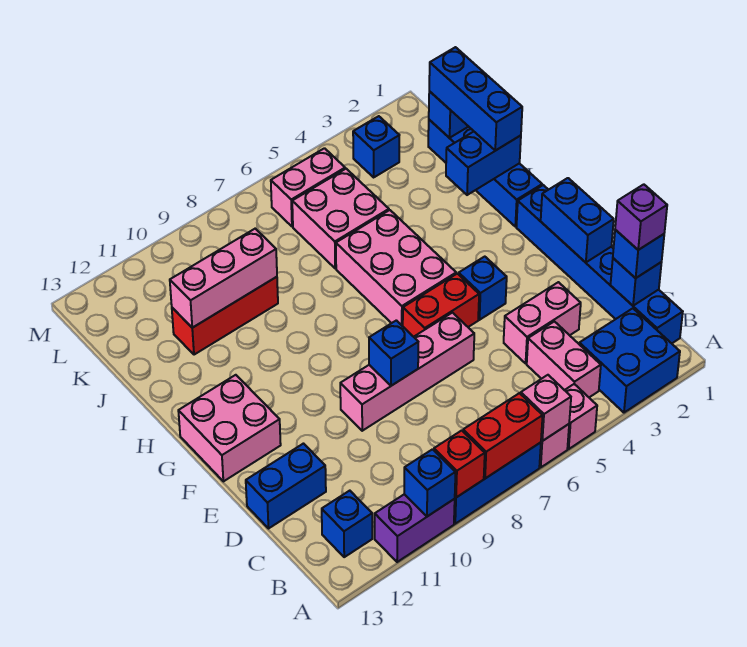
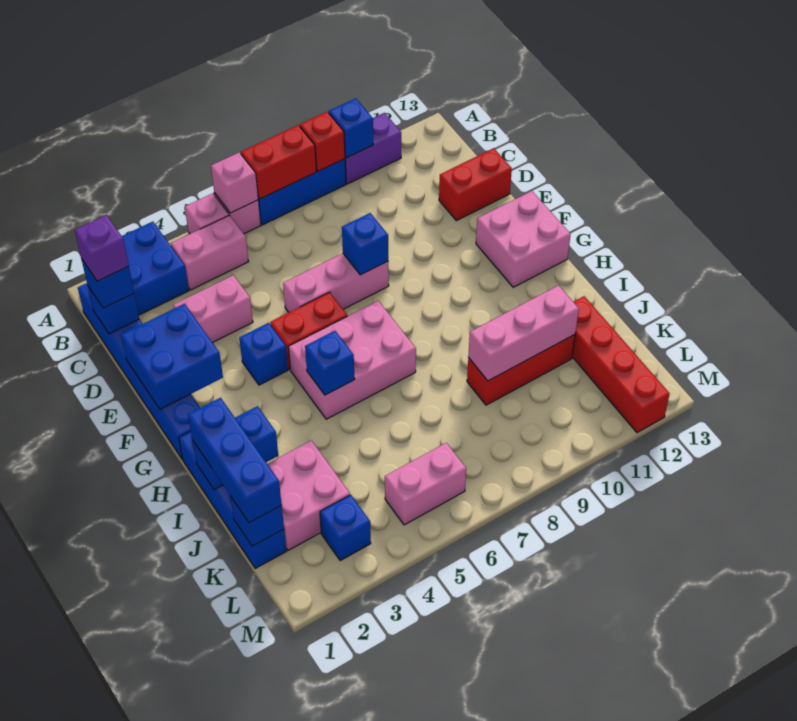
pink brick B4:C4 level 1 -> pink brick B4:B5 level 1
blue brick B12 level 1 -> blue brick H5 level 2
blue brick D12:D13 level 1 -> red brick D12:D13 level 1
blue brick E1:F1 level 2 -> blue brick E1:F2 level 2
pink brick E6:E9 level 1 -> pink brick E6:E8 level 1
pink brick G5:I6 level 1 -> pink brick G5:H7 level 1
pink brick J5:K6 level 1 -> pink brick J2:K3 level 1
none -> red brick J12:M12 level 1

